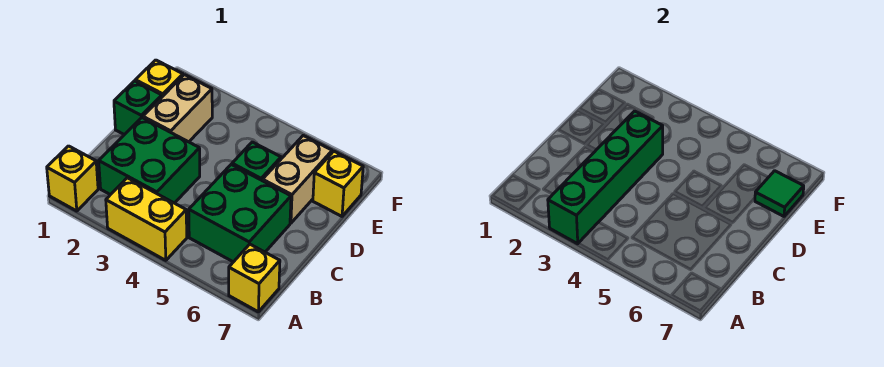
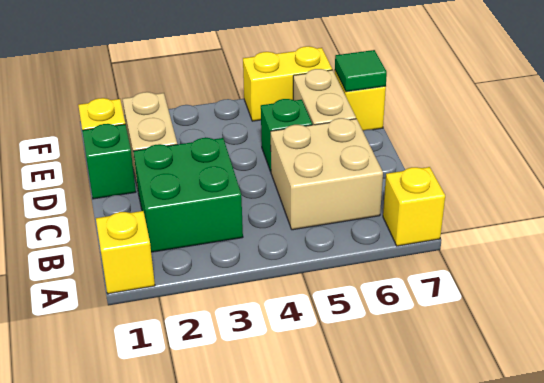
yellow brick A3:A4 level 1 -> yellow brick F5:F6 level 1
green brick A3:D3 level 2 -> none
green brick B5:C6 level 1 -> tan brick B5:C6 level 1

